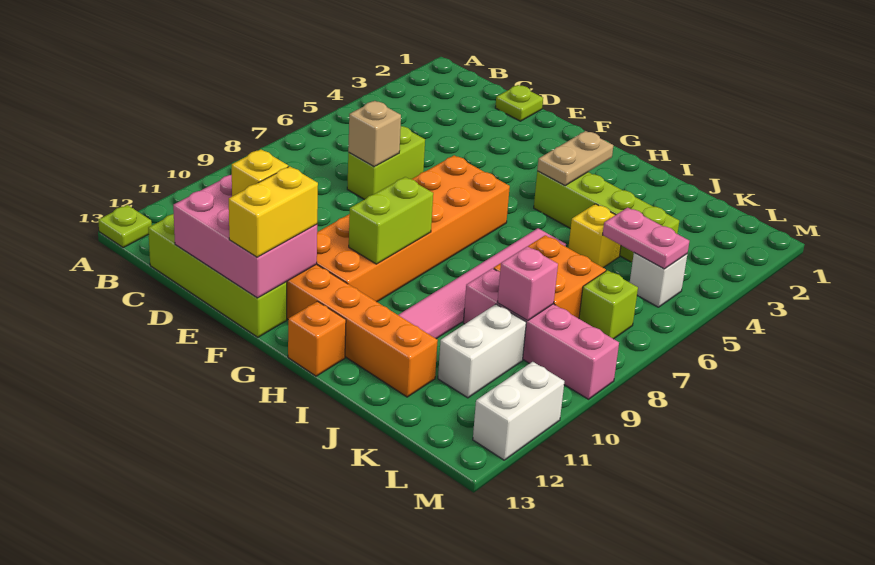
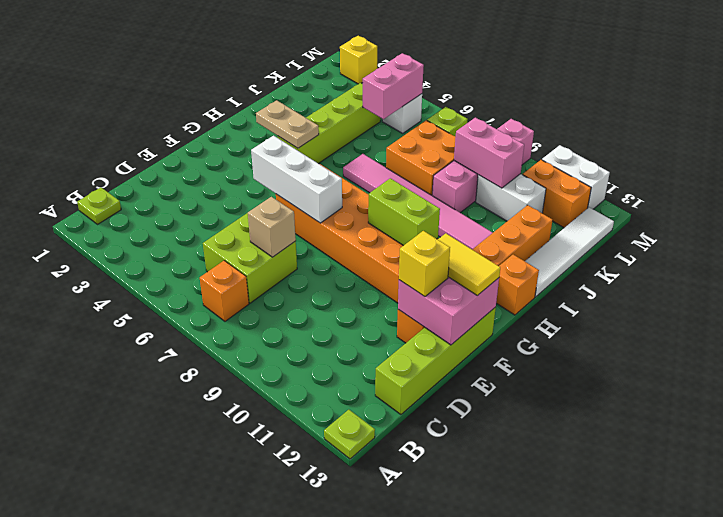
none -> orange brick B7 level 1
lime plate D1 level 1 -> lime plate B1 level 1
lime brick D6:D7 level 1 -> lime brick C6:D7 level 1
pink brick D12:F13 level 2 -> pink brick E12:F13 level 2
none -> white brick F5:F7 level 2
yellow brick F12:F13 level 3 -> yellow tile F12:F13 level 3
none -> white tile I13:L13 level 1
yellow brick J5 level 1 -> yellow brick M2 level 1
pink plate K5:L5 level 2 -> pink brick K5:L5 level 2
pink brick K9 level 2 -> pink brick K9:K10 level 2
none -> orange brick L11:L12 level 1

